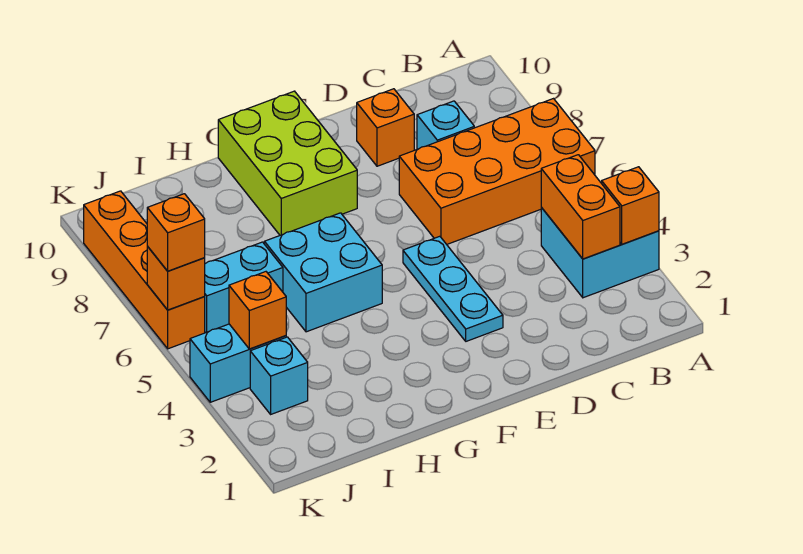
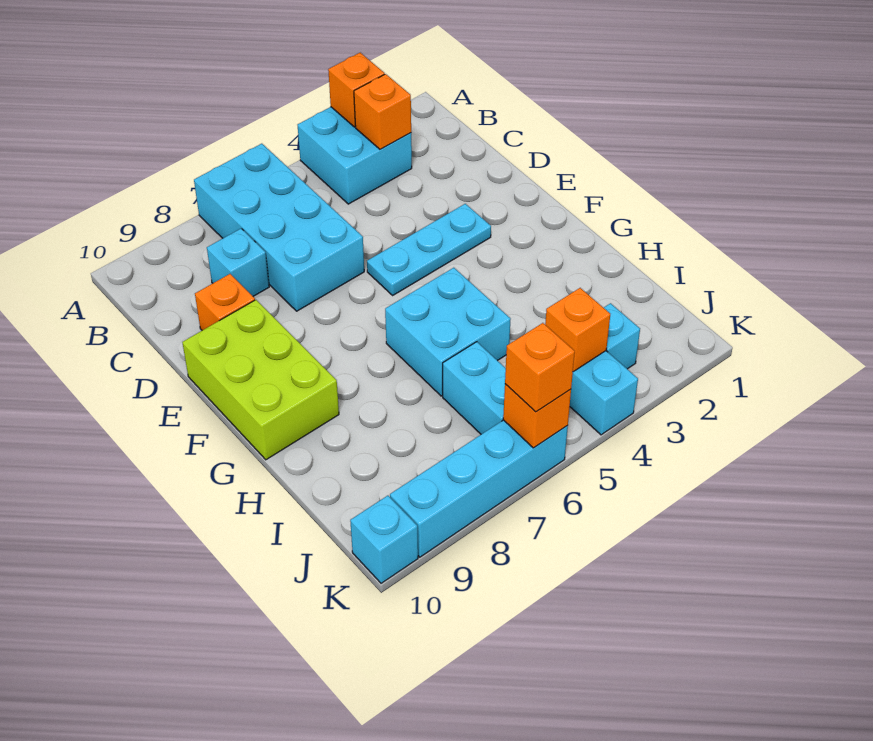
orange brick A6:D7 level 1 -> cyan brick A6:D7 level 1
orange brick B3:B4 level 2 -> orange brick B3 level 2
lime brick F8:G10 level 1 -> lime brick E9:G10 level 1
orange brick K6:K9 level 1 -> cyan brick K6:K9 level 1
none -> cyan brick K10 level 1

